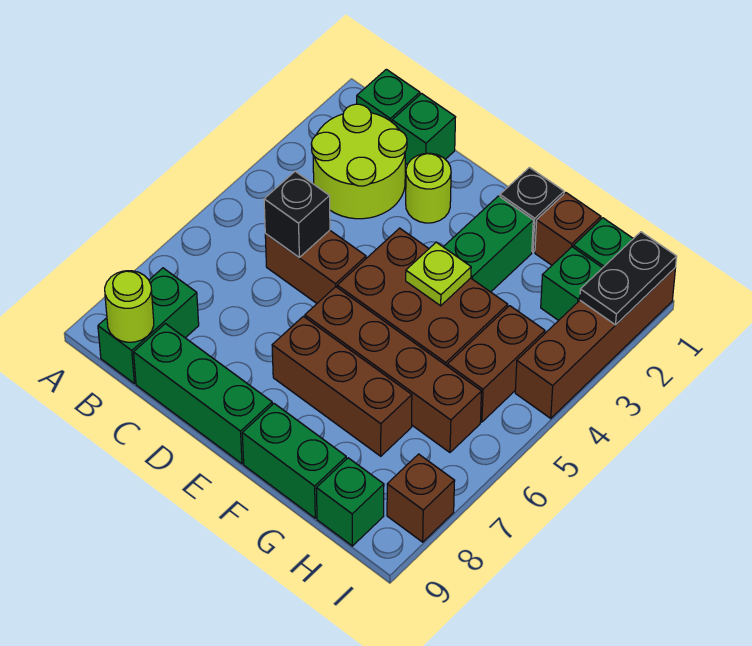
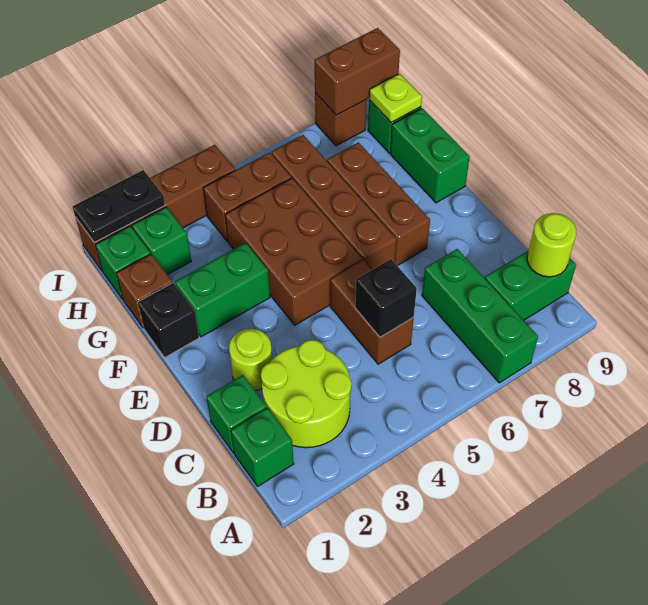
green brick C9:E9 level 1 -> green brick A7:C7 level 1
lime plate F4 level 2 -> lime plate H9 level 2
none -> brown brick I8:I9 level 2

